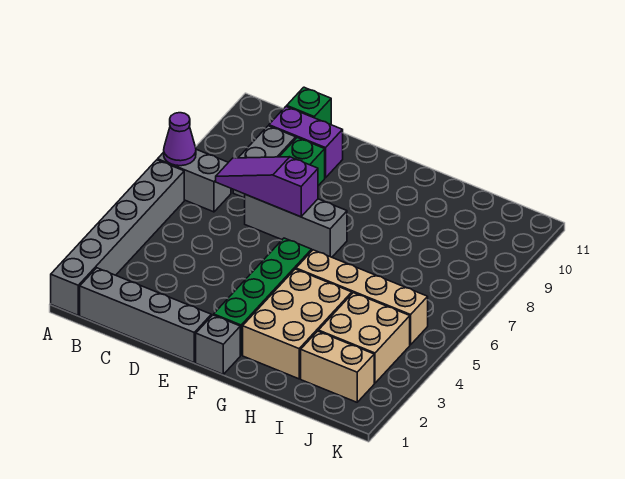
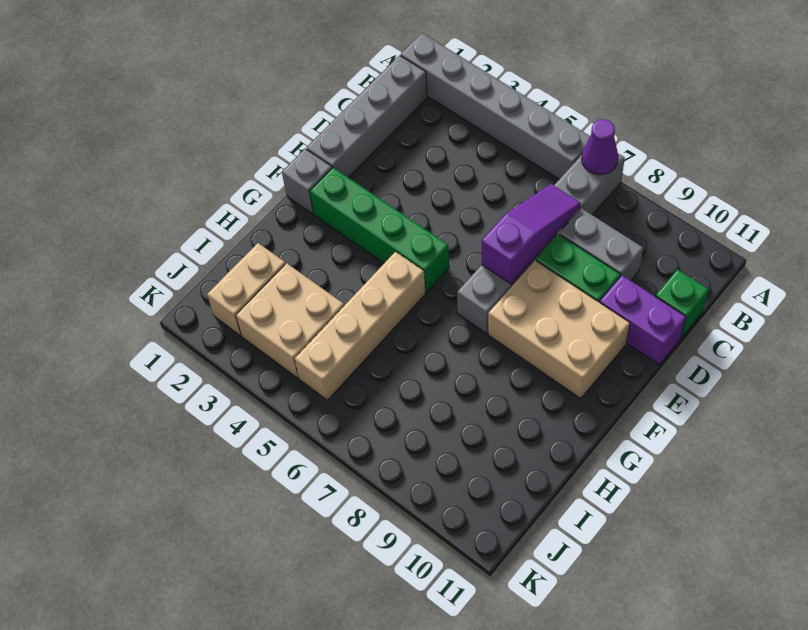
purple brick C10:D10 level 1 -> purple brick D10:D11 level 1
tan brick G2:H4 level 1 -> tan brick E8:F10 level 1

